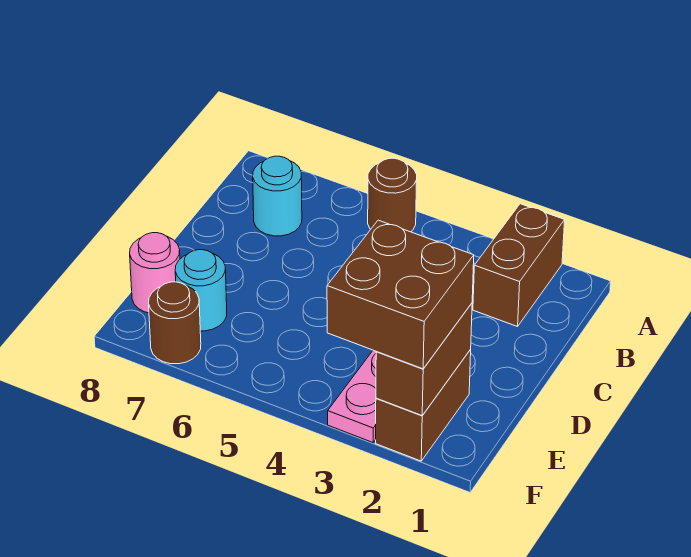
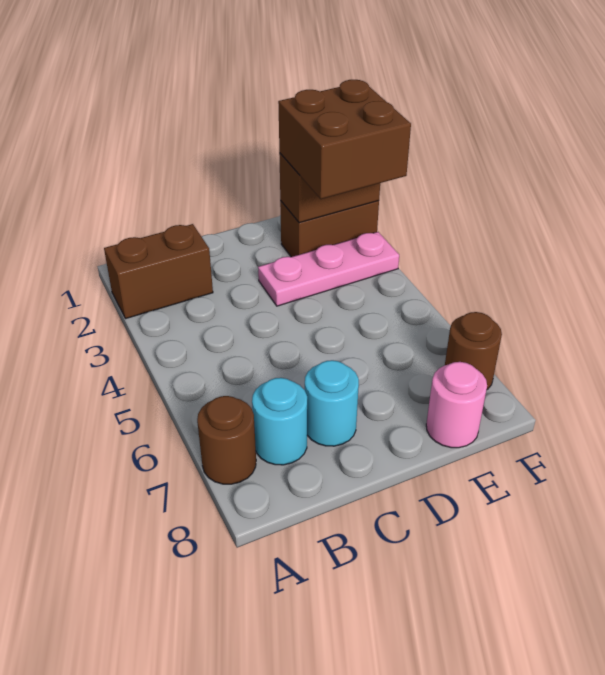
brown round brick A5 level 1 -> brown round brick A7 level 1
cyan round brick E7 level 1 -> cyan round brick C7 level 1

